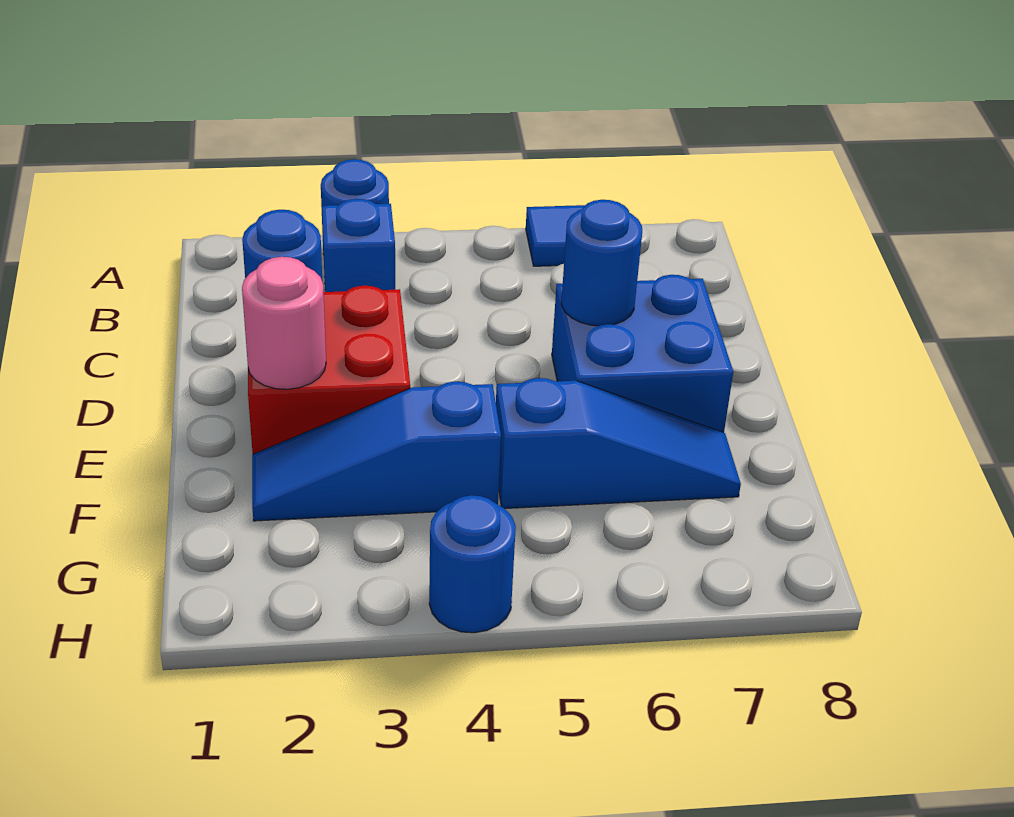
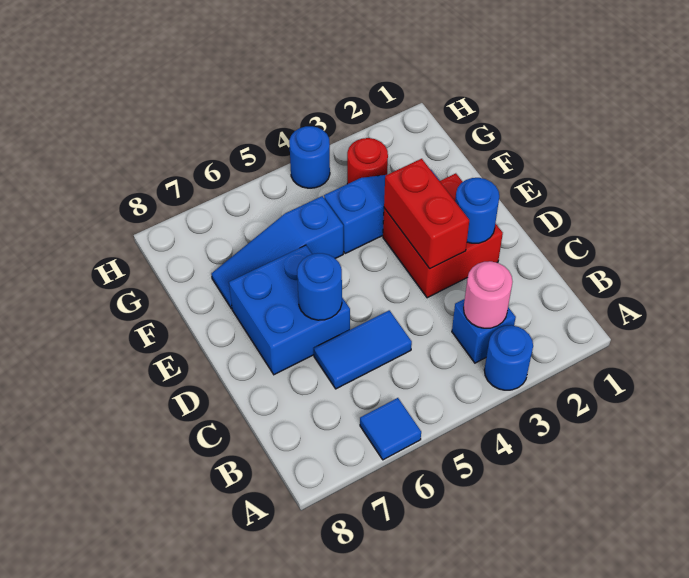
none -> blue tile C5:C6 level 1
none -> red brick D3:E3 level 2
pink round brick E2 level 2 -> pink round brick B3 level 2
none -> red round brick G3 level 1

